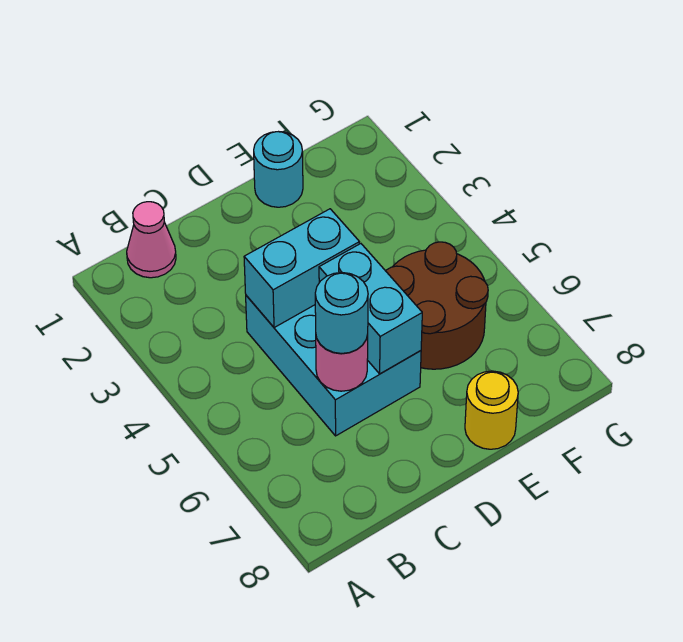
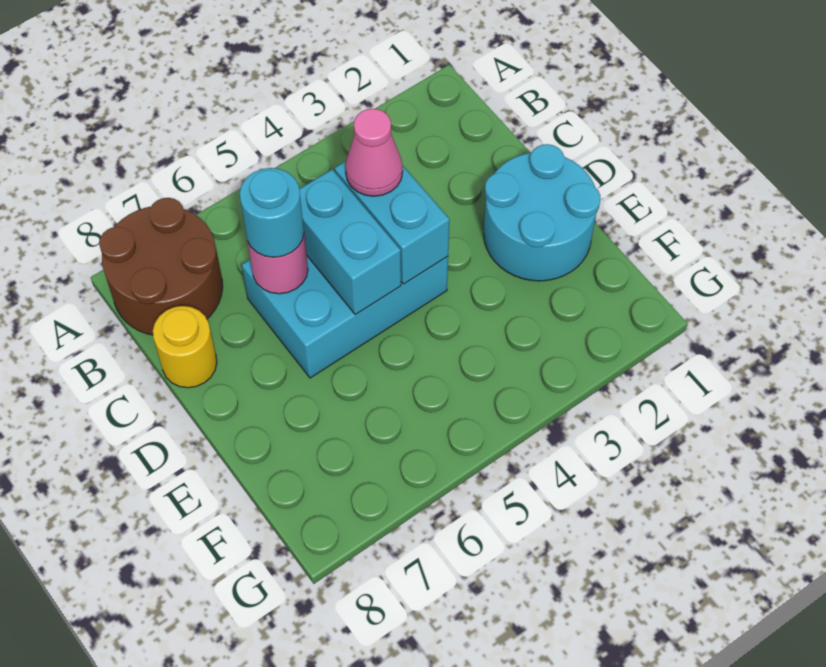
pink cone B1 level 1 -> pink cone C4 level 3
cyan brick D5:D6 level 2 -> cyan brick C5:D5 level 2
cyan round brick E1 level 1 -> cyan round brick D1:E2 level 1
brown round brick E5:F6 level 1 -> brown round brick A7:B8 level 1
yellow round brick E8 level 1 -> yellow round brick C8 level 1

